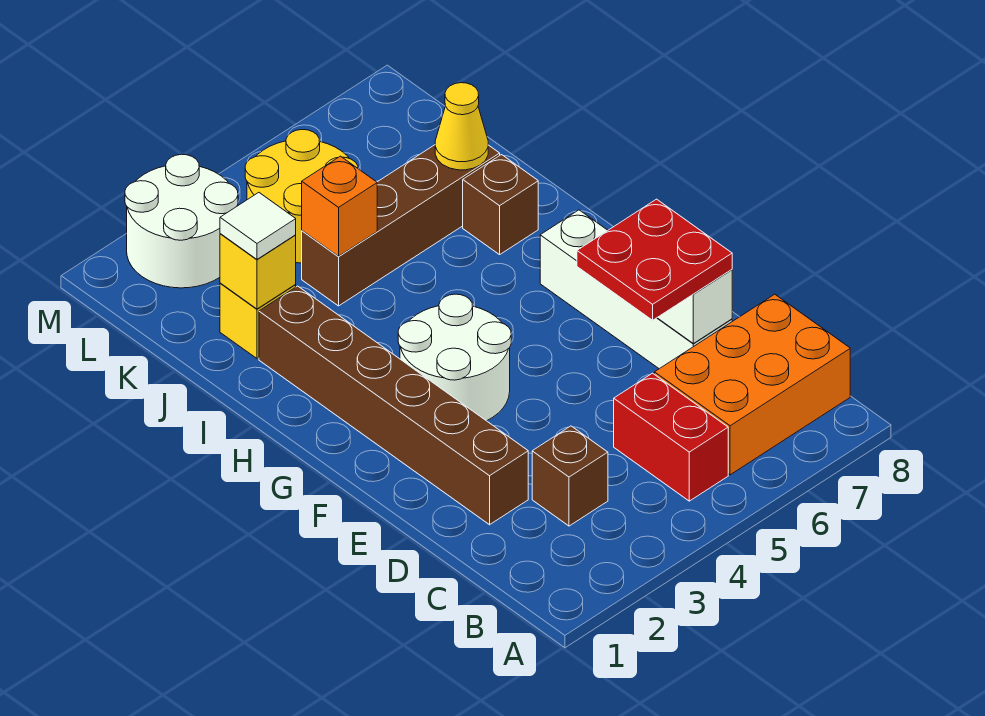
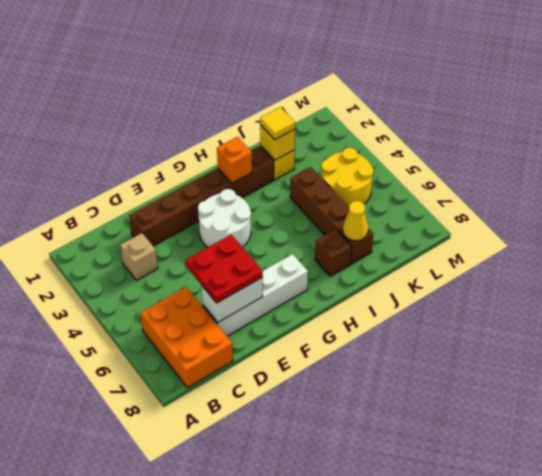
red brick B5:C5 level 1 -> none
brown brick C3 level 1 -> tan brick C3 level 1
white tile J2 level 3 -> yellow tile J2 level 3
orange brick J4 level 2 -> orange brick H2 level 2
white round brick L2:M3 level 1 -> none

